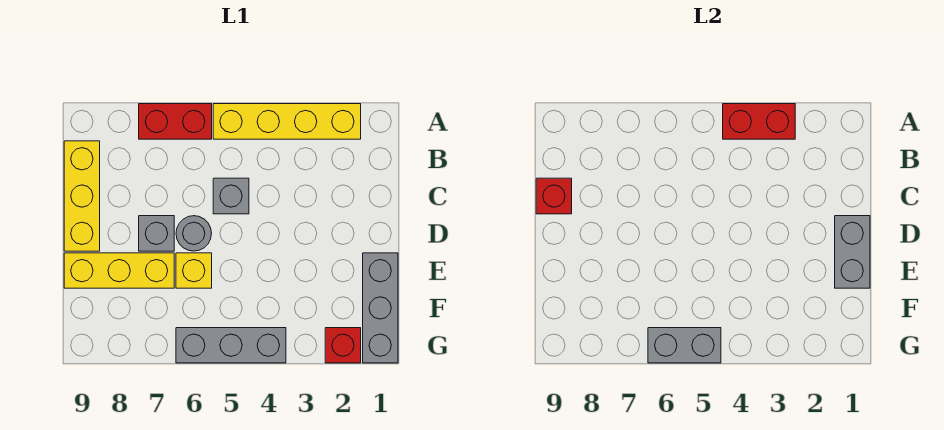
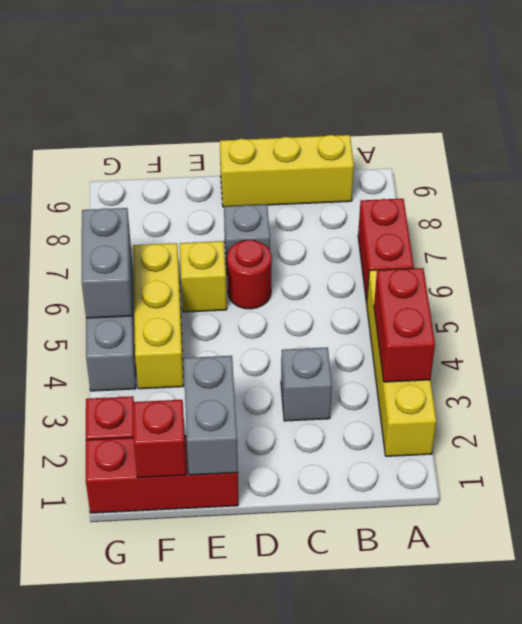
grey brick C5 level 1 -> grey brick C3 level 1
red brick C9 level 2 -> red brick F1 level 2
grey brick D1:E1 level 2 -> grey brick E1:E2 level 2
grey round brick D6 level 1 -> red round brick D6 level 1
grey brick E1:G1 level 1 -> red brick E1:G1 level 1
yellow brick E7:E9 level 1 -> yellow brick F4:F6 level 1

